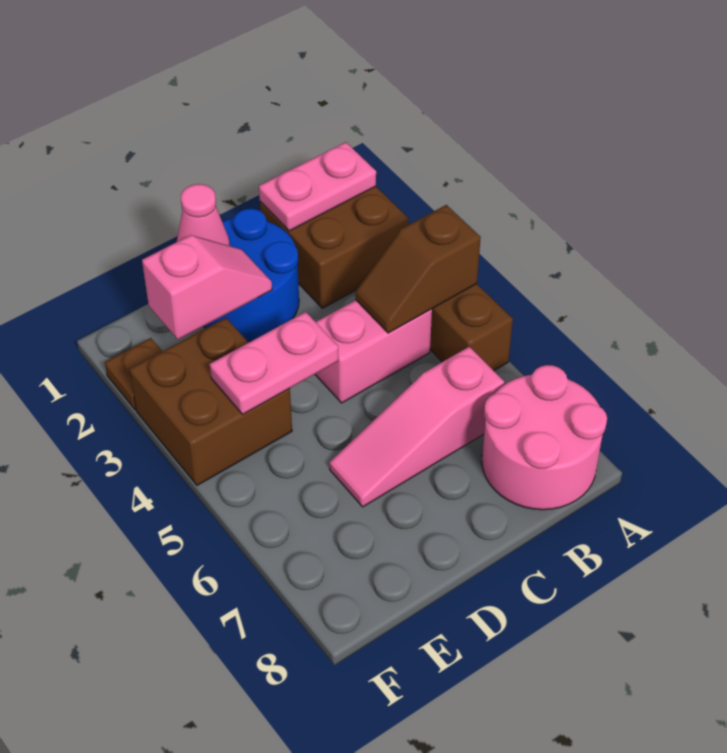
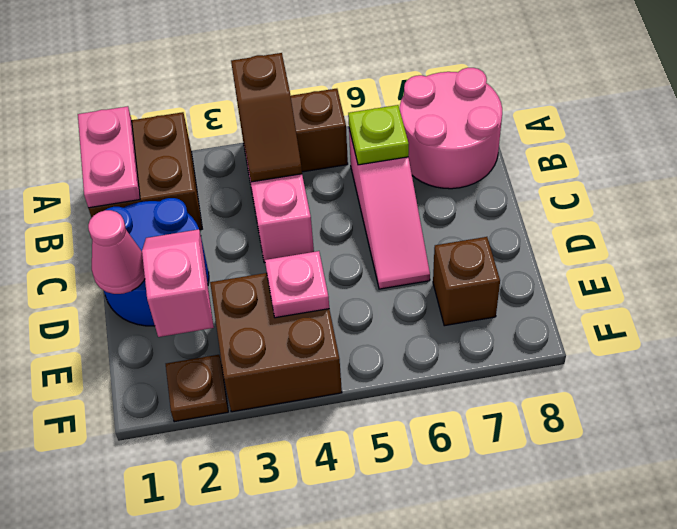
none -> lime plate B6 level 2
pink plate D4:E4 level 2 -> pink plate E4 level 2
none -> brown brick E7 level 1

